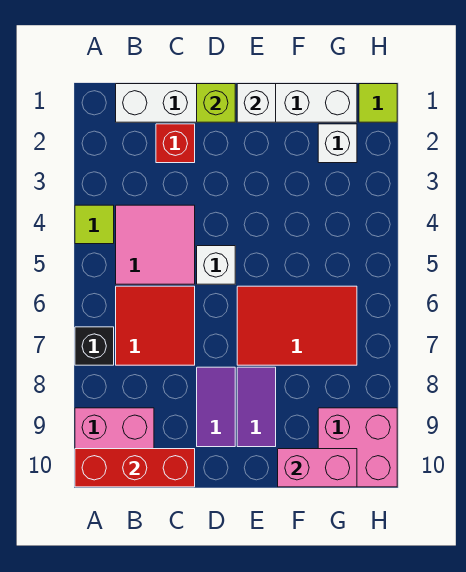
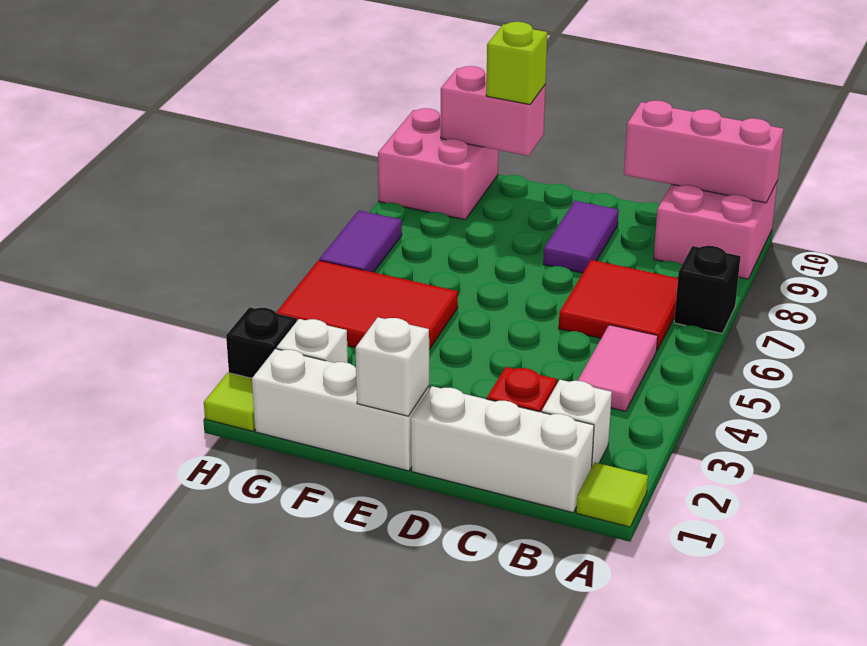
lime tile A4 level 1 -> lime tile A1 level 1
red brick A10:C10 level 2 -> pink brick A10:C10 level 2
pink tile B4:C5 level 1 -> pink tile B4:B5 level 1
lime brick D1 level 2 -> lime brick F10 level 3
white brick D5 level 1 -> white brick B2 level 1
red tile E6:G7 level 1 -> red tile F4:H5 level 1
purple tile E8:E9 level 1 -> purple tile H6:H7 level 1
none -> black brick H2 level 1

